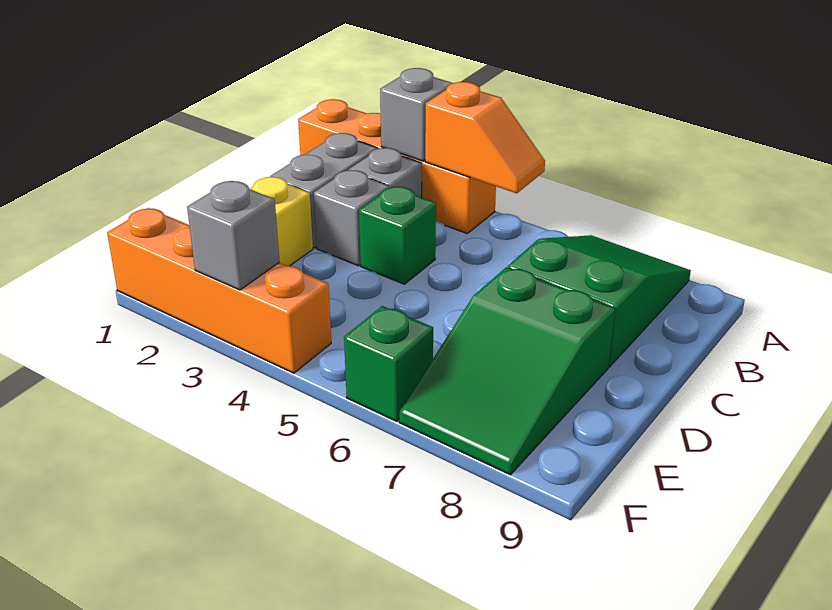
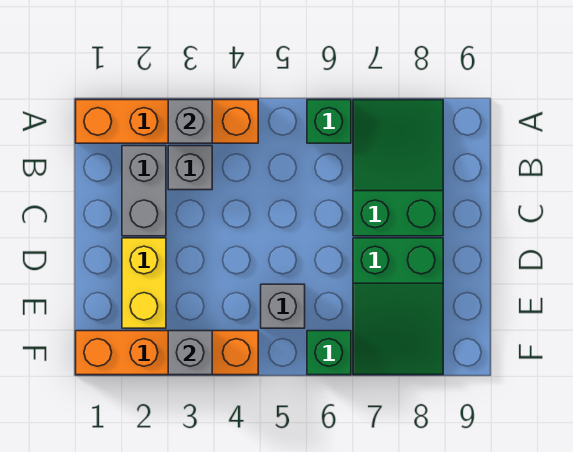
orange slope A4:A5 level 2 top 4 -> none
grey brick C3 level 1 -> grey brick E5 level 1
green brick C4 level 1 -> green brick A6 level 1

